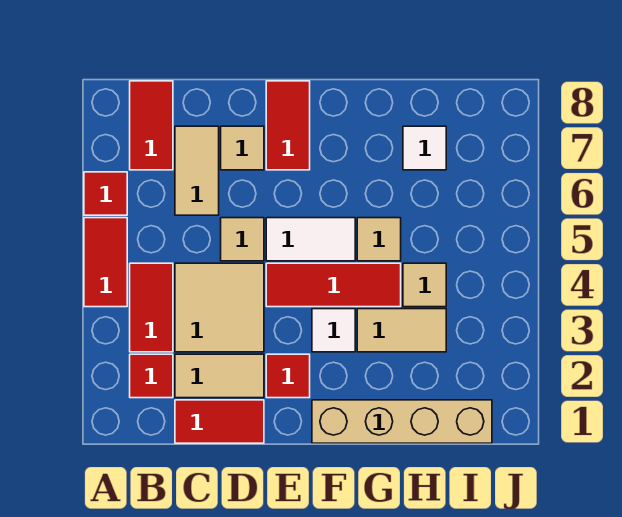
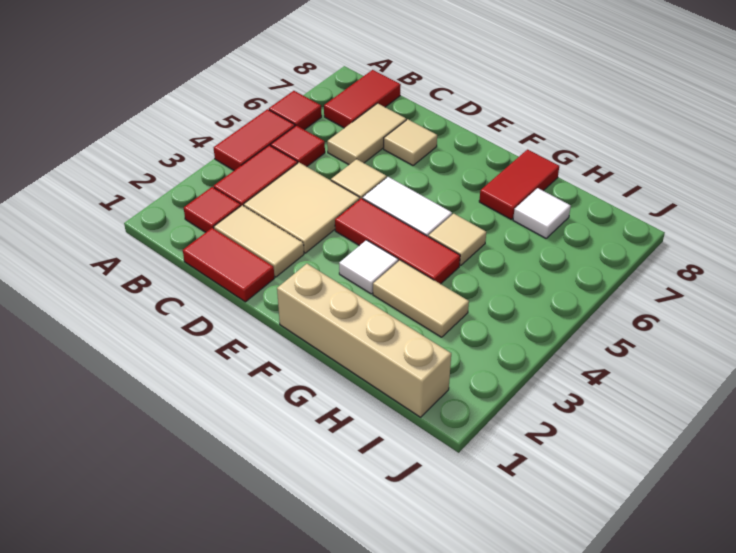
red tile E2 level 1 -> red tile B5 level 1
red tile E7:E8 level 1 -> red tile G7:G8 level 1
tan tile H4 level 1 -> none

